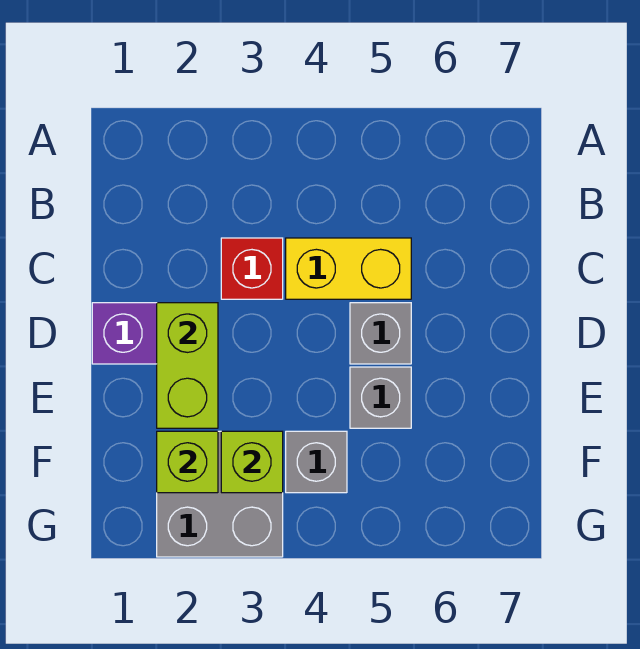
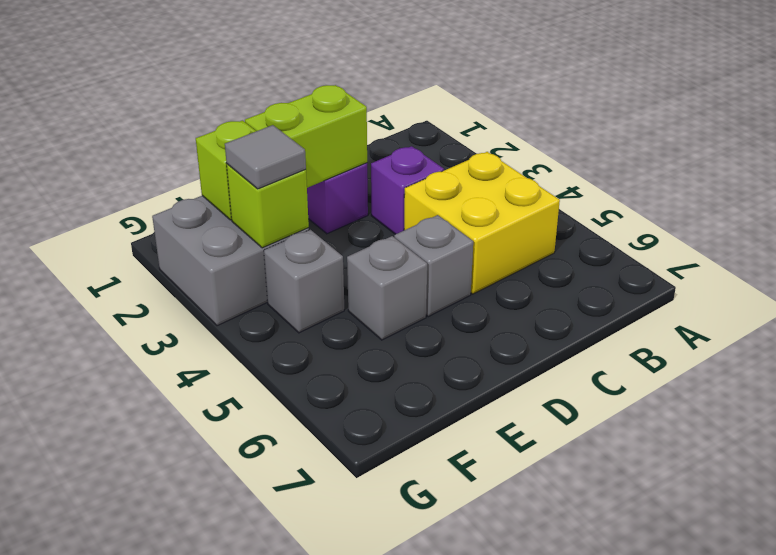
red brick C3 level 1 -> purple brick C3 level 1
yellow brick C4:C5 level 1 -> yellow brick B4:C5 level 1
none -> grey tile F3 level 3

